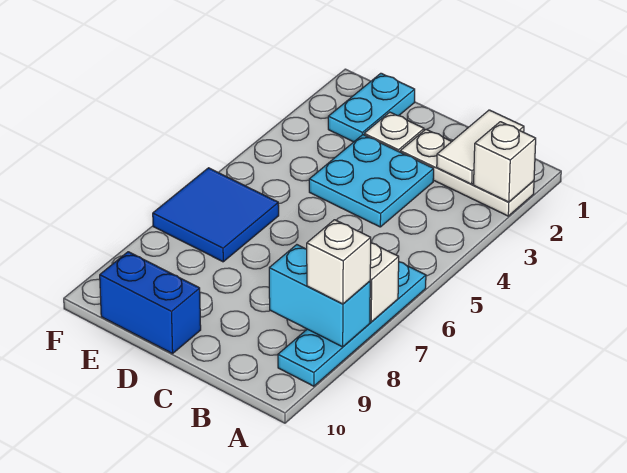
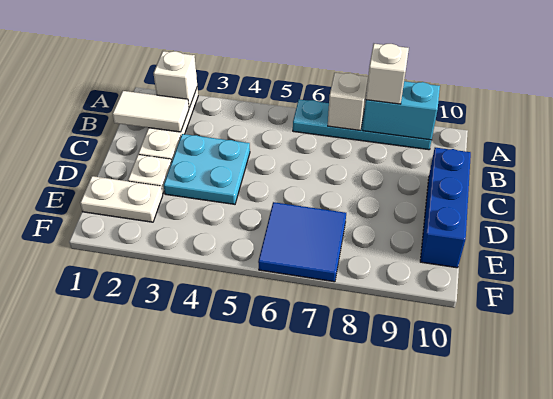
cyan brick A8:B8 level 2 -> cyan brick A8:A9 level 2
blue brick D10:E10 level 1 -> blue brick C10:E10 level 1
cyan plate E1:E2 level 1 -> white plate E1:E2 level 1

